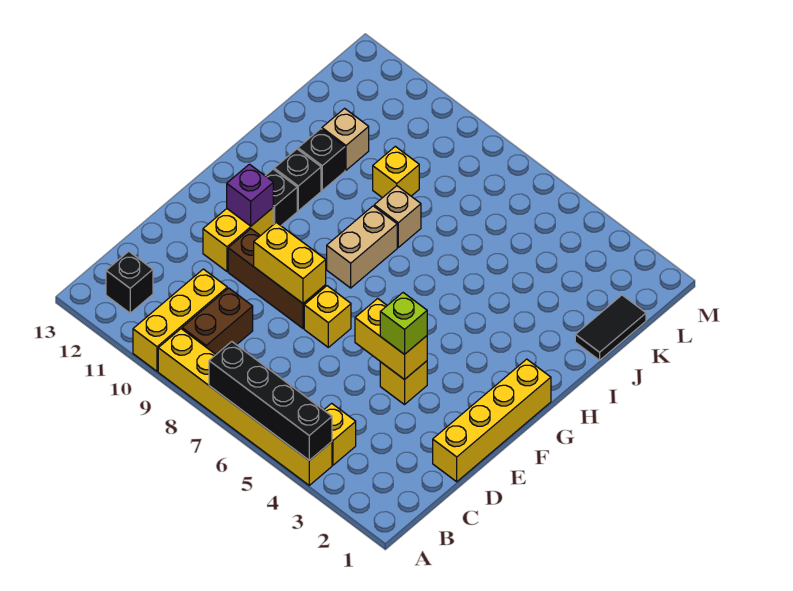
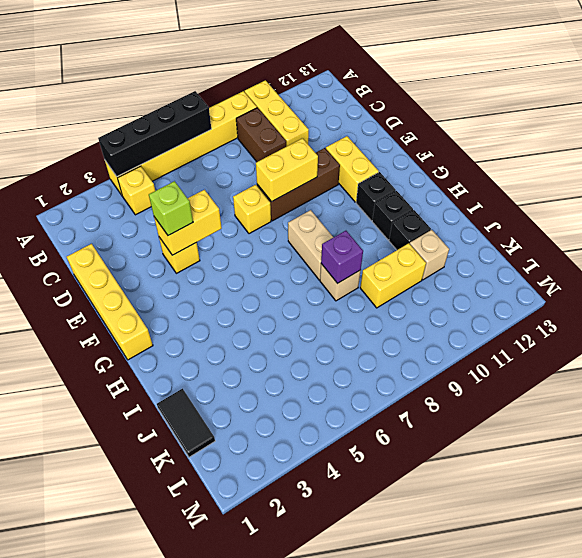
black brick B12 level 1 -> none
purple brick F11 level 2 -> purple brick I8 level 2
yellow brick J9 level 1 -> yellow brick J9:J10 level 1

